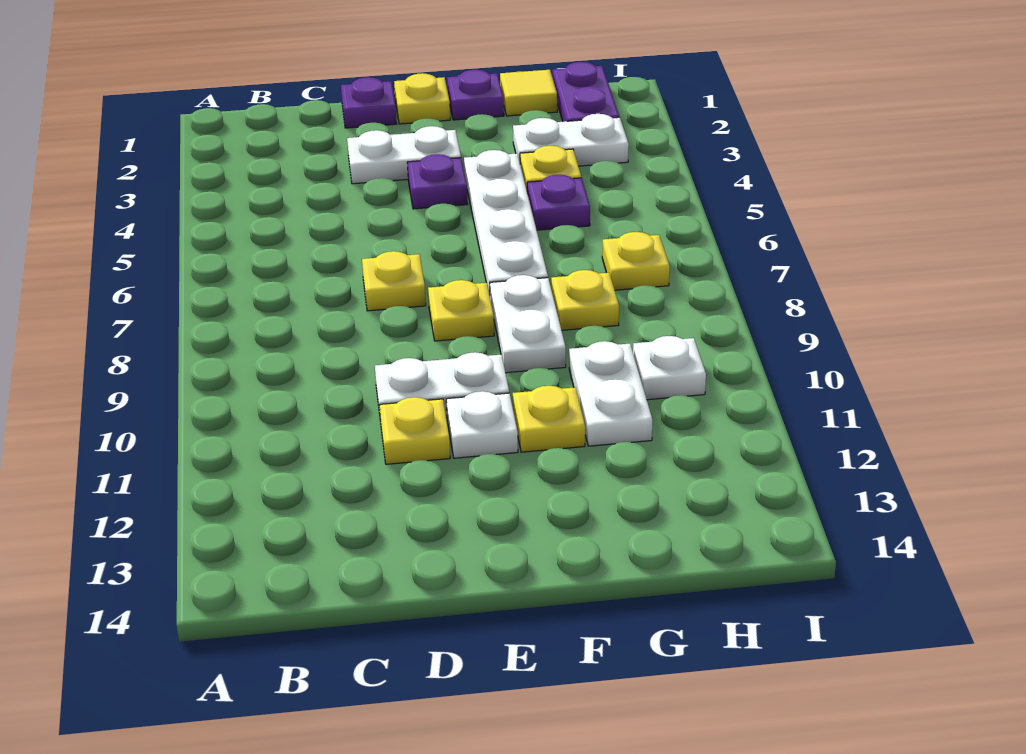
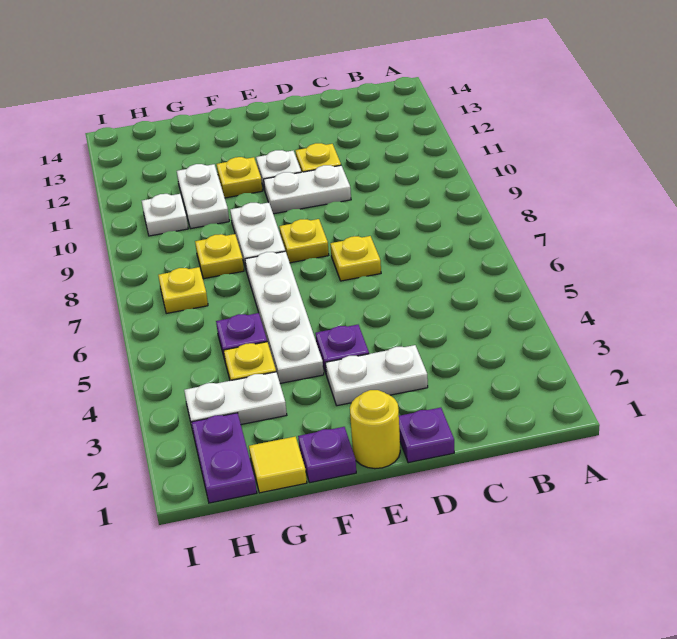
yellow plate E1 level 1 -> yellow round brick E1 level 1

